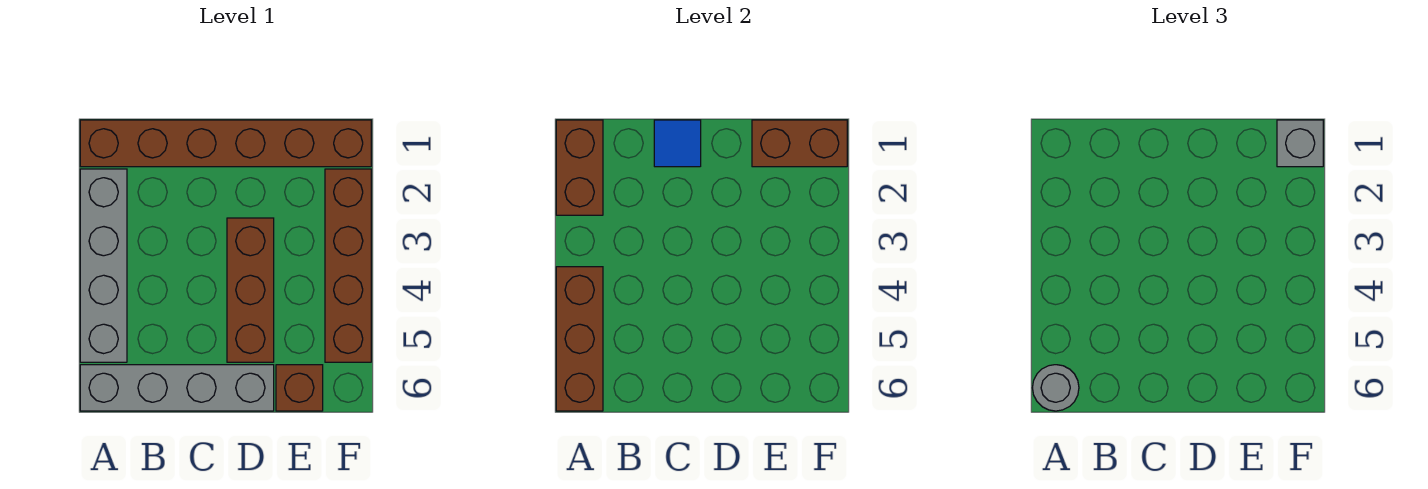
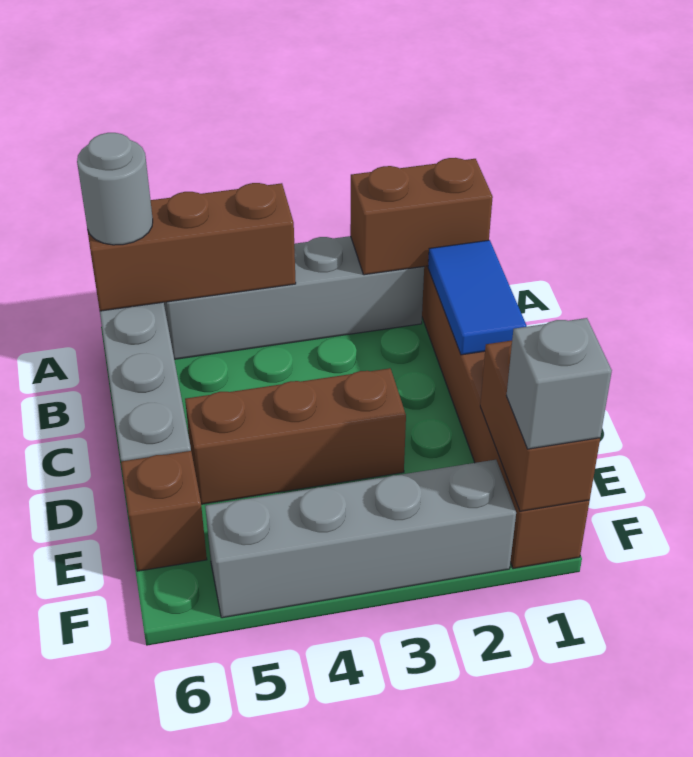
blue tile C1 level 2 -> blue tile B1:C1 level 2
brown brick F2:F5 level 1 -> grey brick F2:F5 level 1

